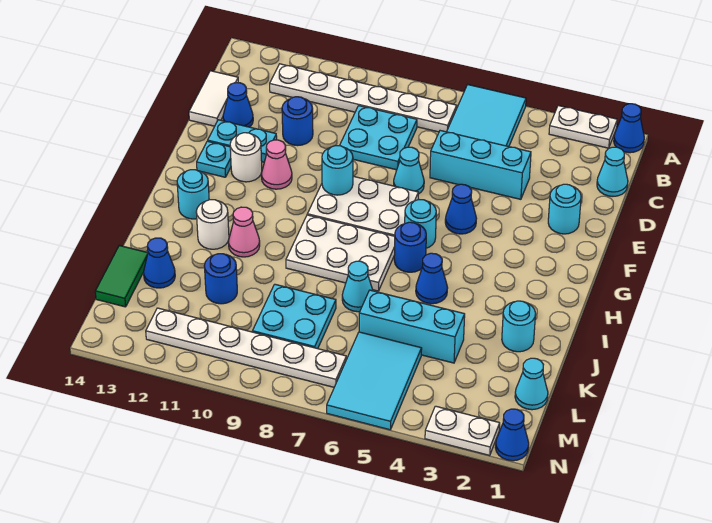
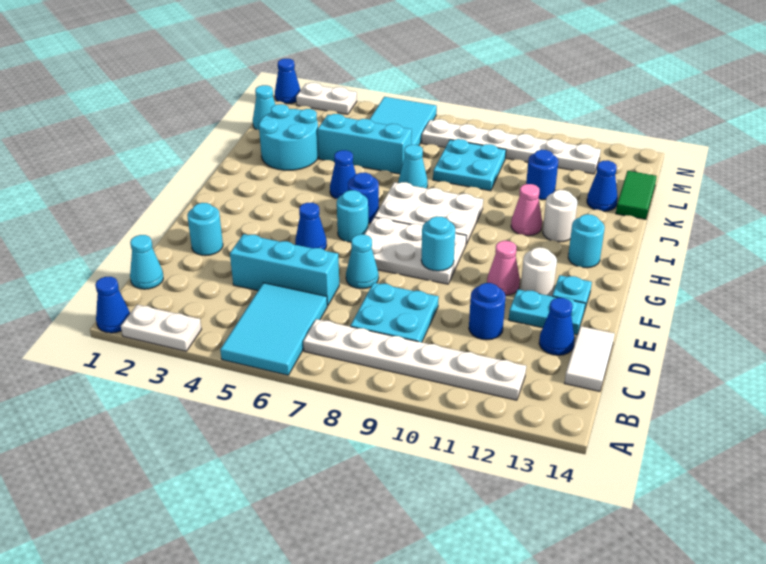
cyan round brick J2 level 1 -> cyan round brick J2:K3 level 1

